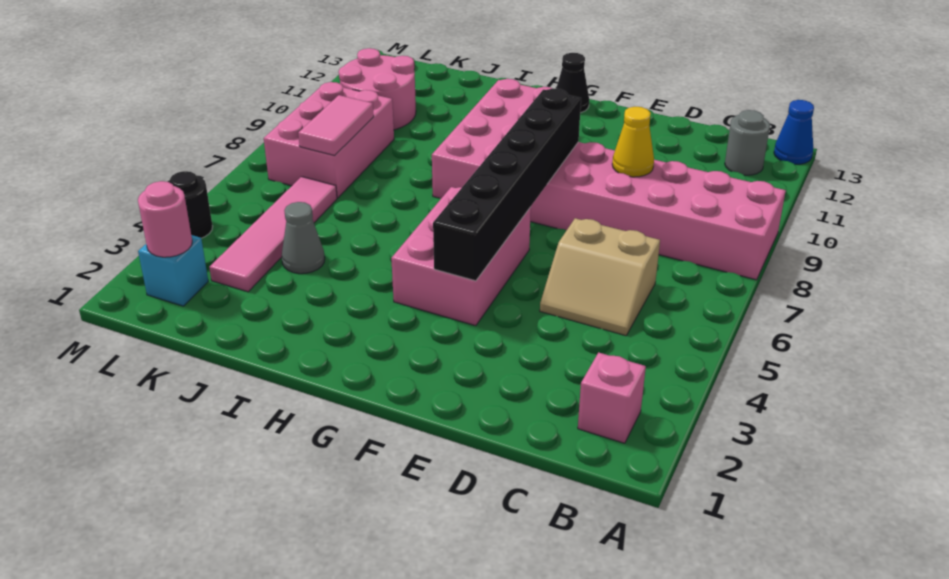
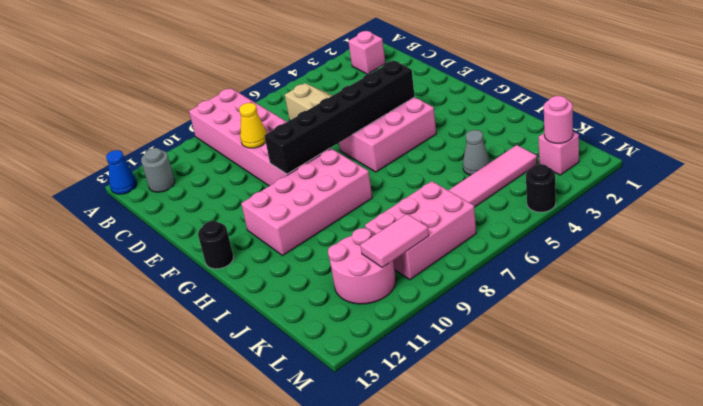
black cone G13 level 1 -> black round brick G13 level 1
pink tile K7:K8 level 2 -> pink tile L9:L10 level 2
cyan brick L2 level 1 -> pink brick L2 level 1

